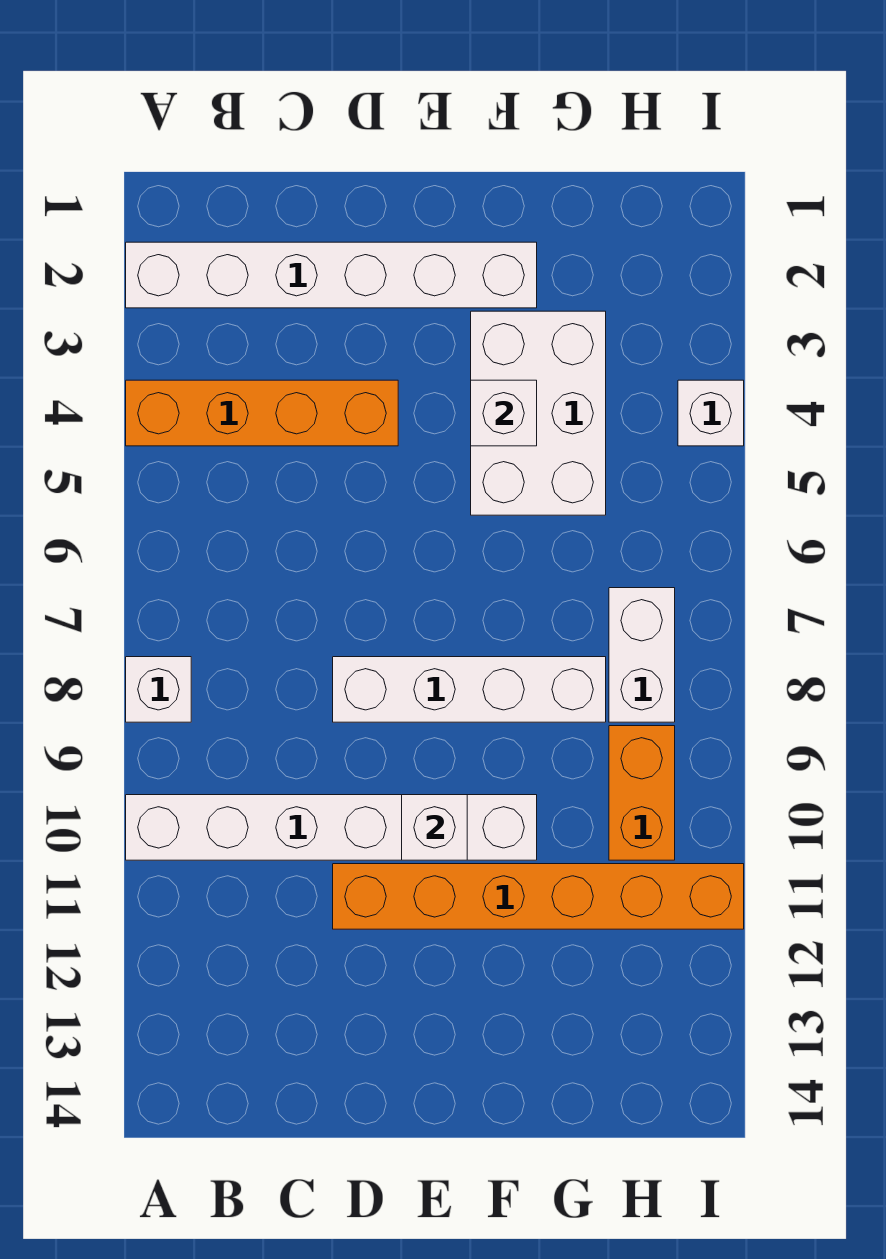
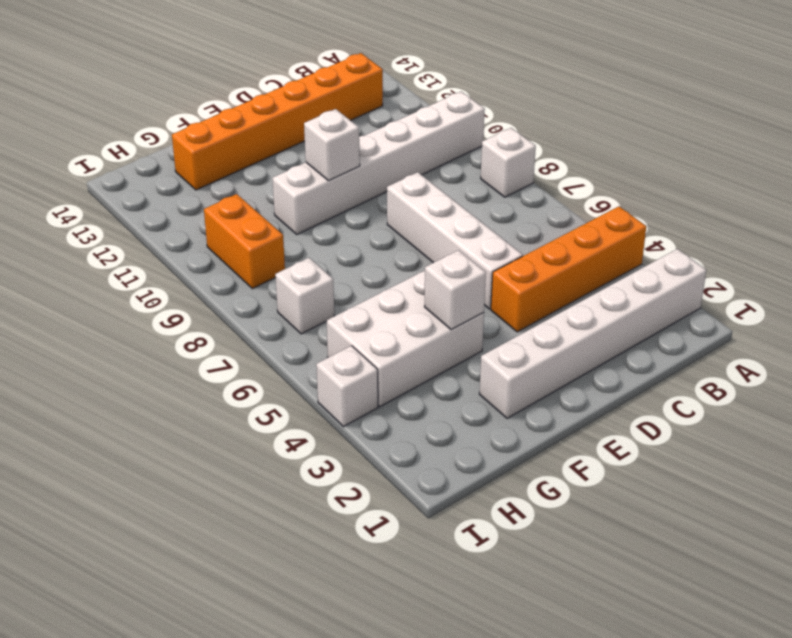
white brick D8:G8 level 1 -> white brick D5:D8 level 1
orange brick D11:I11 level 1 -> orange brick B13:G13 level 1
white brick F3:G5 level 1 -> white brick F4:H5 level 1
white brick H7:H8 level 1 -> white brick H7 level 1

